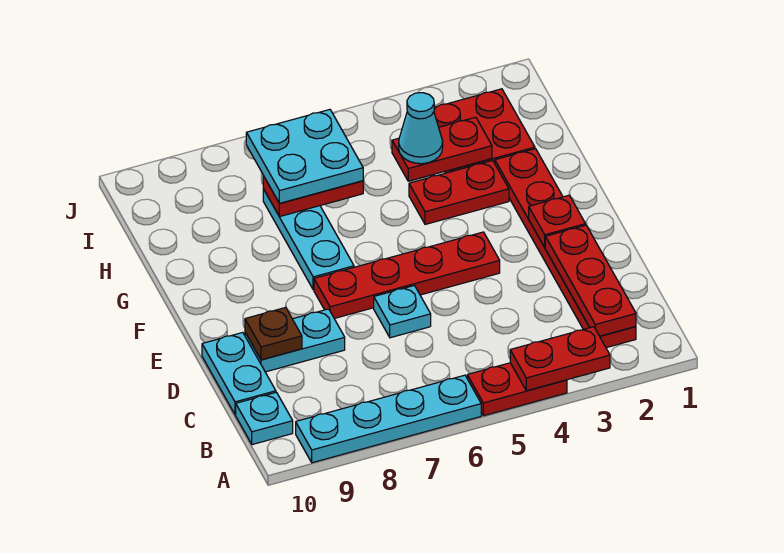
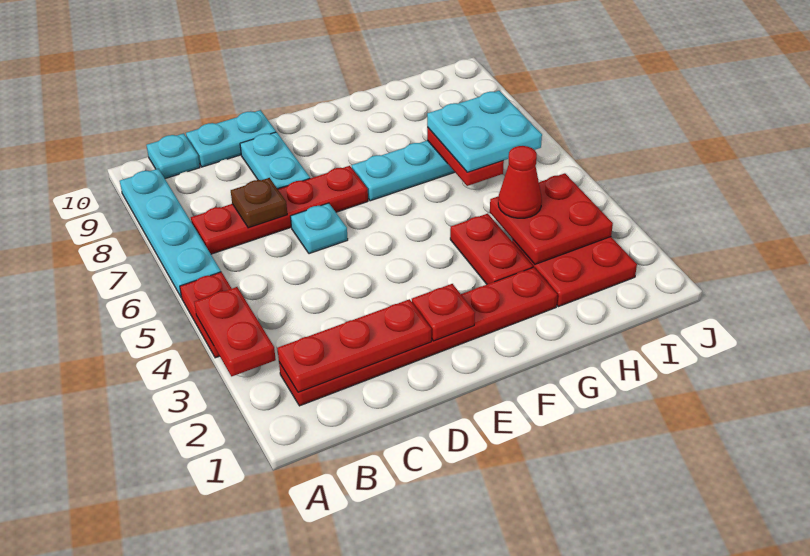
brown plate D9 level 2 -> brown plate C7 level 2
red plate E4:E7 level 1 -> red plate B7:E7 level 1
red plate H3:H4 level 2 -> red plate H3:I4 level 2
cyan cone H4 level 3 -> red cone H4 level 3

